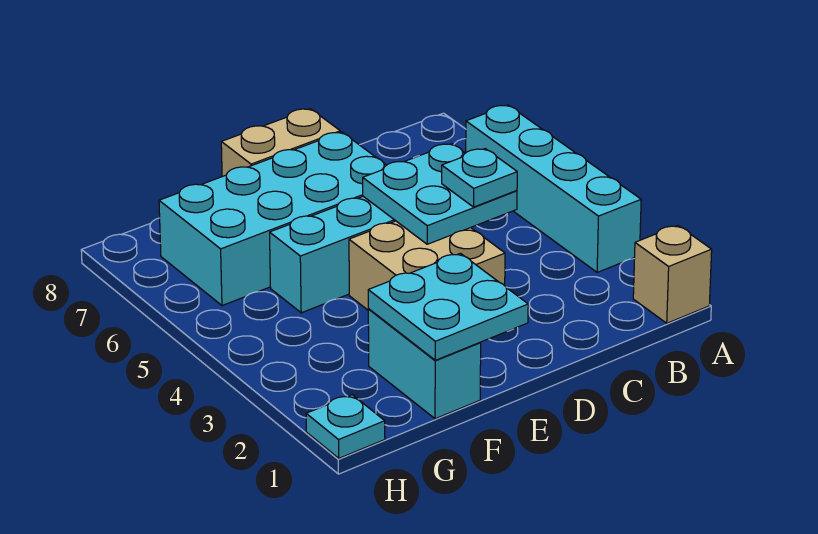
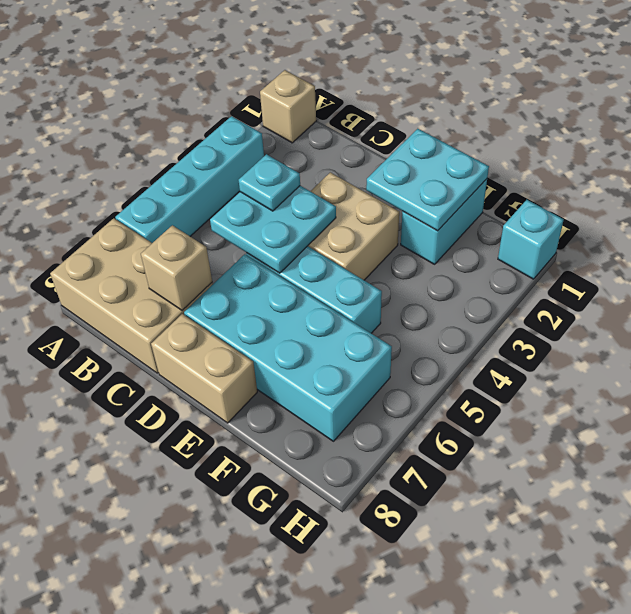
none -> tan brick A7:C8 level 1
none -> tan brick C7 level 2
cyan plate H1 level 1 -> cyan brick H1 level 1

